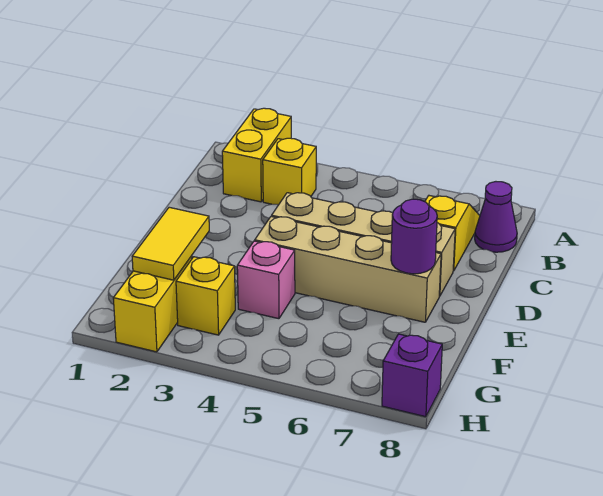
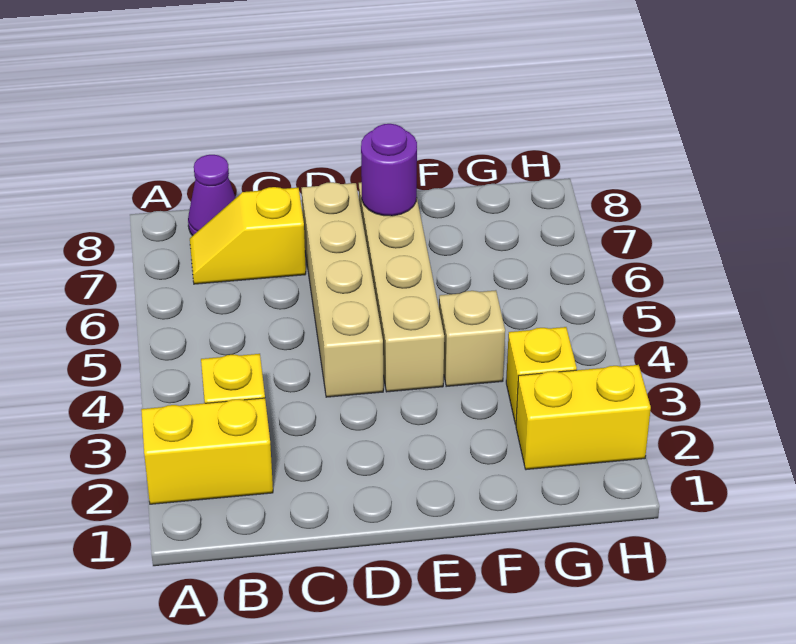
yellow tile F2:G2 level 2 -> none
pink brick F4 level 1 -> tan brick F4 level 1
purple brick H8 level 1 -> none

